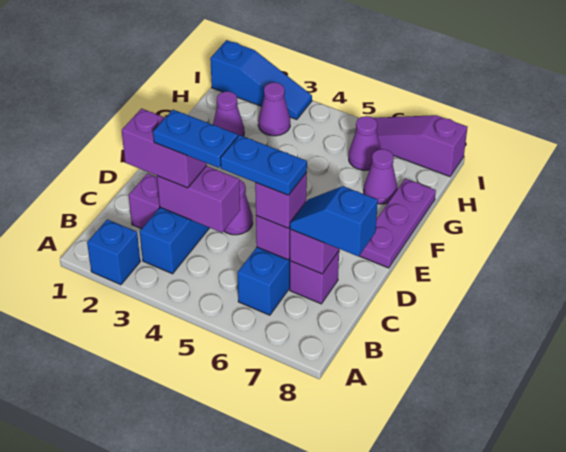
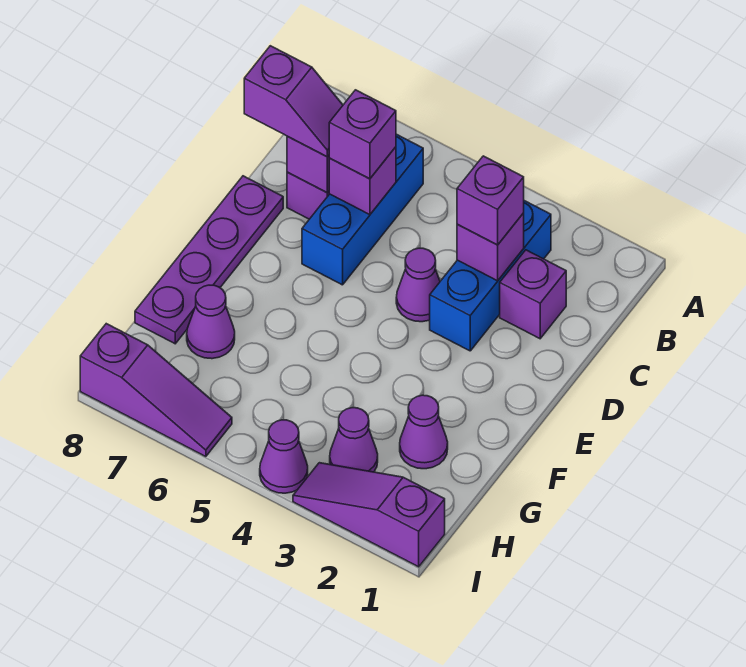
blue brick A2 level 1 -> none
purple brick C2:C3 level 3 -> purple brick C3 level 3
purple brick C3:C4 level 2 -> purple brick C3 level 2
blue plate C3:C4 level 4 -> none
blue plate C5:C6 level 4 -> none
blue slope C7:C8 level 3 top 8 -> purple slope C7:C8 level 3 top 8
purple plate E8:G8 level 1 -> purple plate D8:G8 level 1
purple cone H6 level 1 -> purple cone I4 level 1
blue slope I1:I3 level 1 top 1 -> purple slope I1:I3 level 1 top 1

